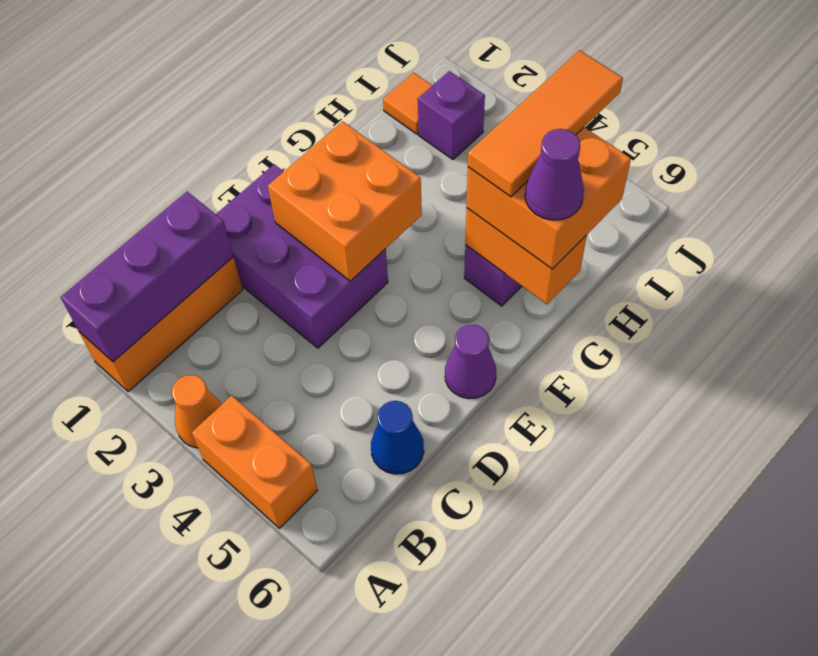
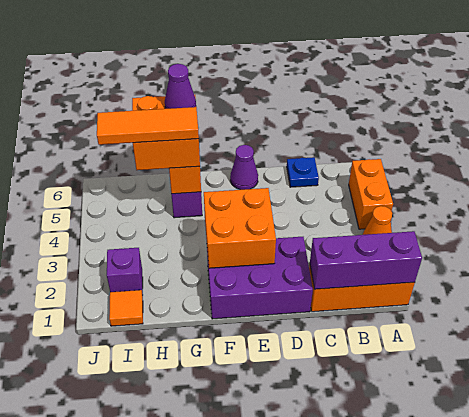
blue cone C6 level 1 -> blue plate C6 level 1
purple brick D1:E3 level 1 -> purple brick D1:F2 level 1

